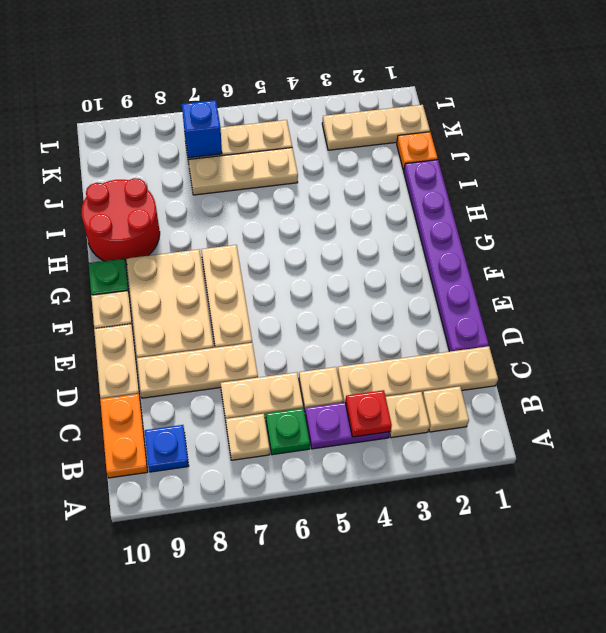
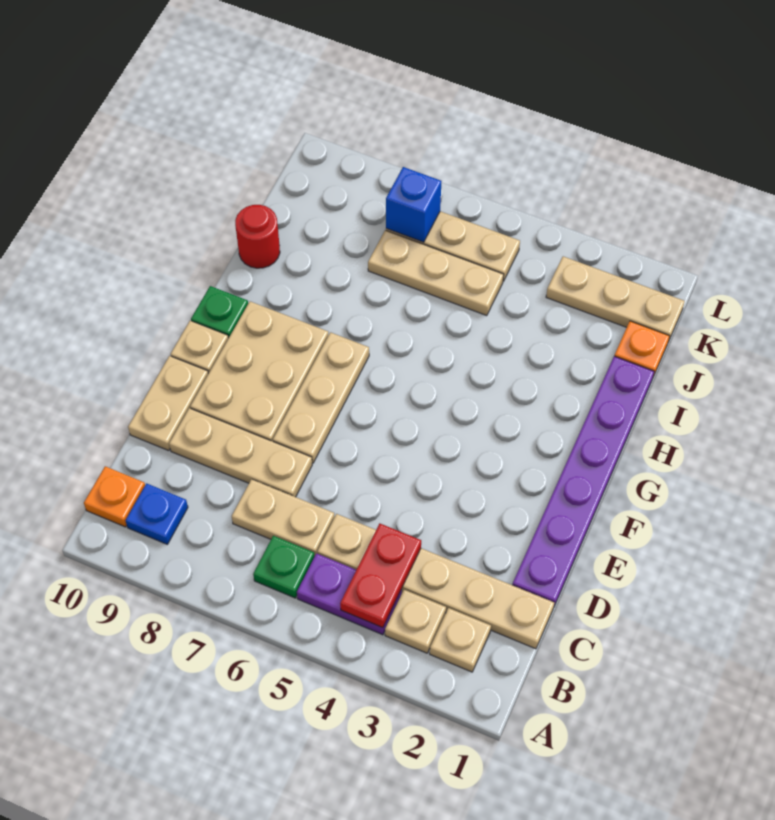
red plate B4 level 2 -> red plate B4:C4 level 2
tan plate B7 level 1 -> none
orange plate B10:C10 level 1 -> orange plate B10 level 1
red round brick H9:I10 level 1 -> red round brick I10 level 1

